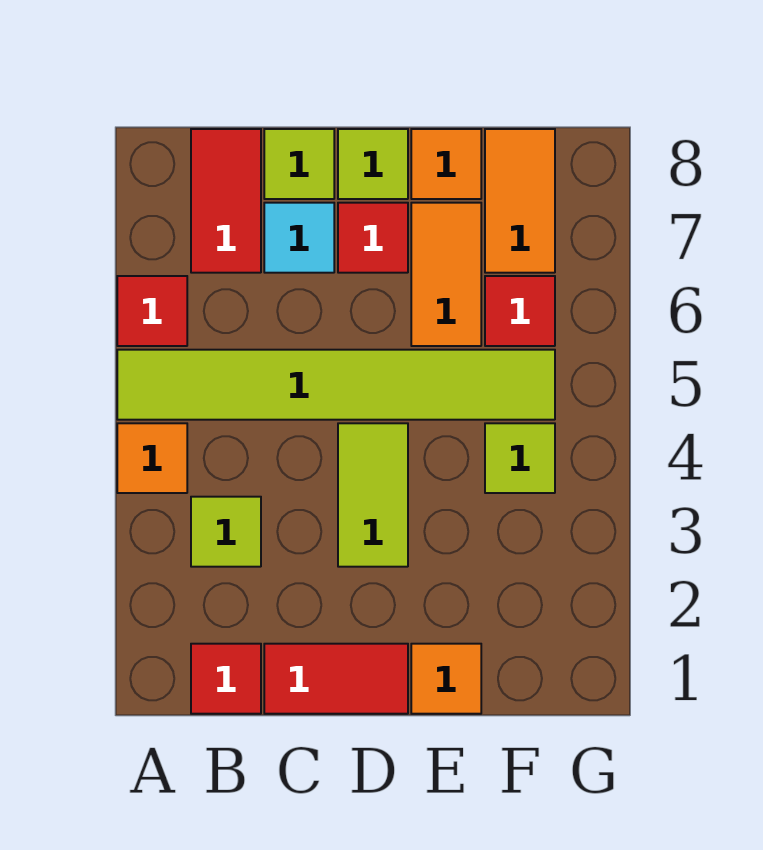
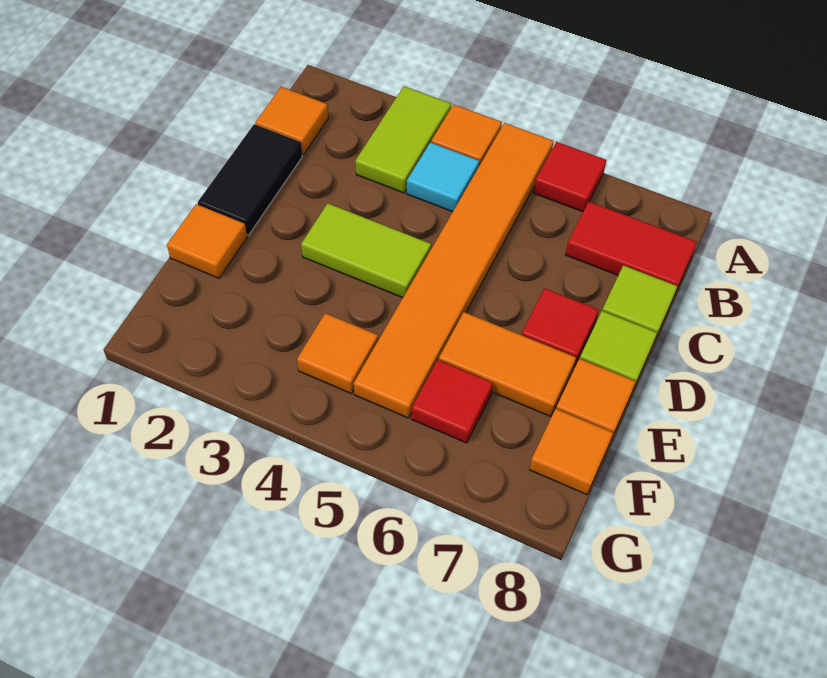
lime tile A5:F5 level 1 -> orange tile A5:F5 level 1
red tile B1 level 1 -> orange tile B1 level 1
lime tile B3 level 1 -> lime tile A3:B3 level 1
red tile C1:D1 level 1 -> black tile C1:D1 level 1
cyan tile C7 level 1 -> cyan tile B4 level 1
lime tile F4 level 1 -> orange tile F4 level 1
orange tile F7:F8 level 1 -> orange tile F8 level 1

